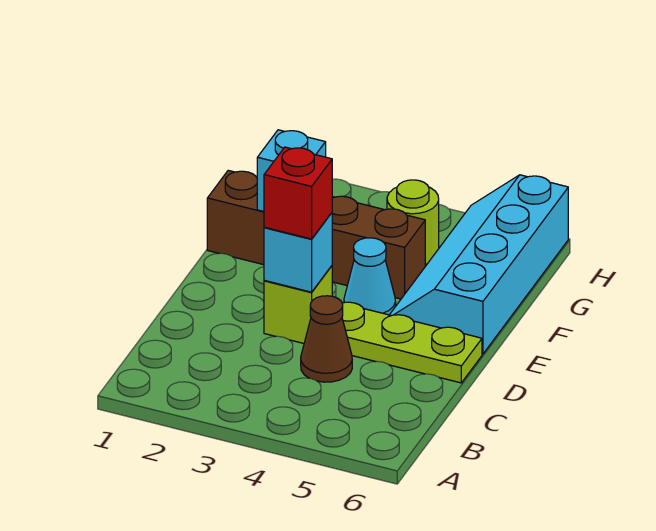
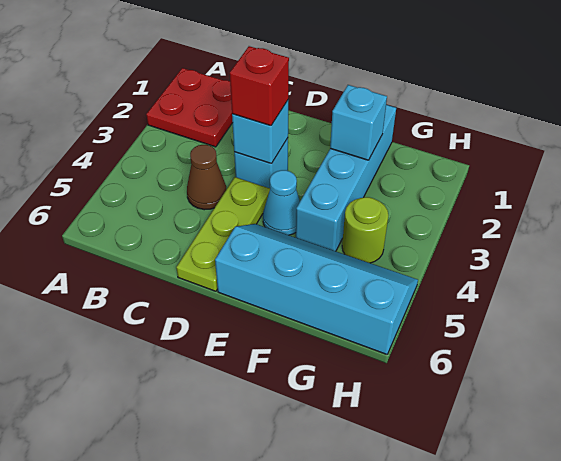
none -> red plate A1:B2 level 1
lime brick D3 level 1 -> cyan brick D3 level 1
brown brick F1:F4 level 1 -> cyan brick F1:F4 level 1

